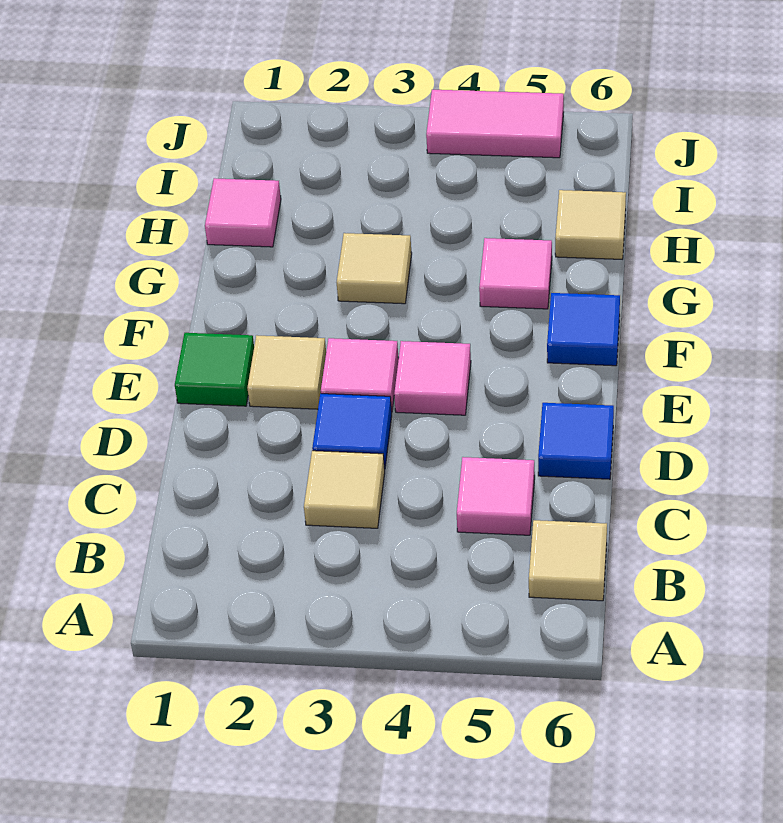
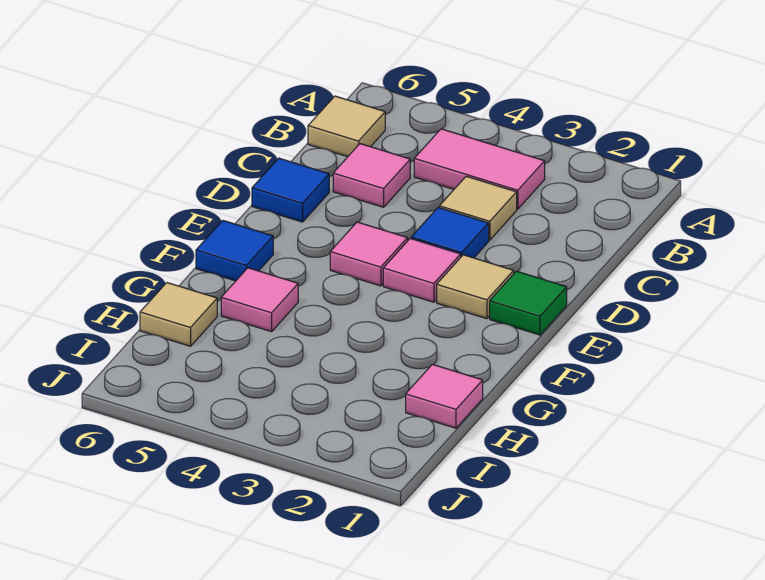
tan tile G3 level 1 -> none
pink tile J4:J5 level 1 -> pink tile B3:B4 level 1

